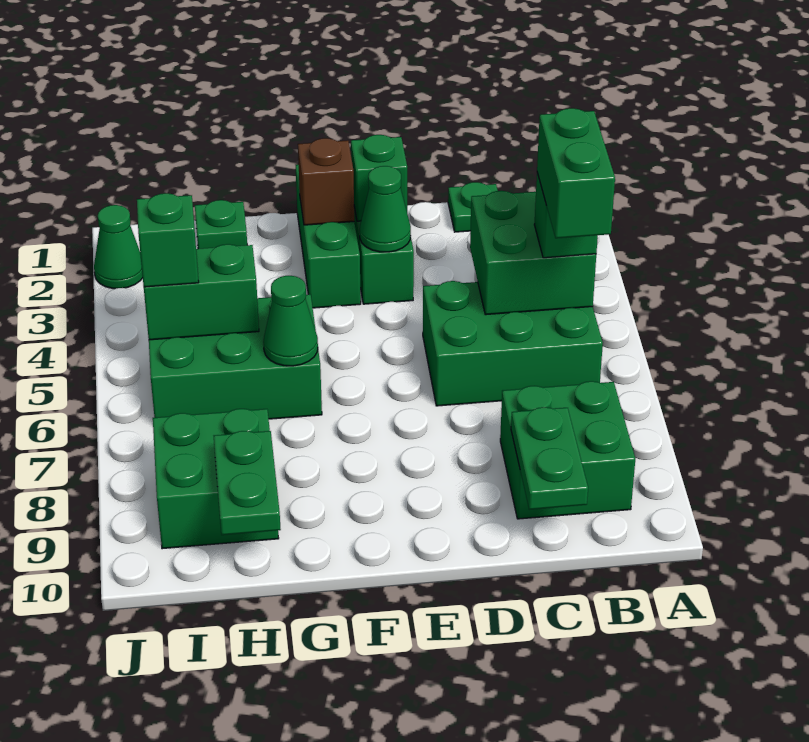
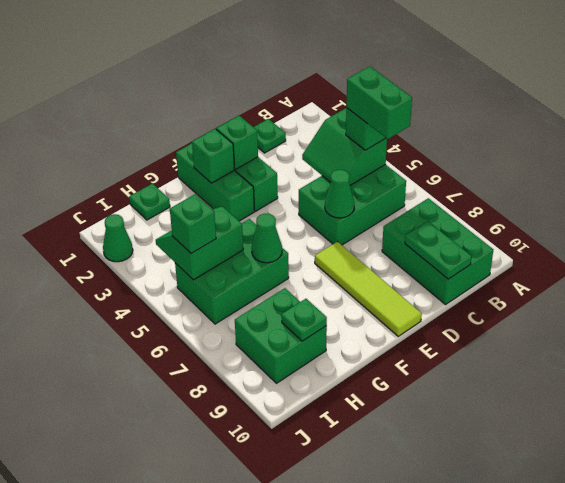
green brick B4:C5 level 2 -> green slope B4:C5 level 2 top B
green brick B8:C9 level 1 -> green brick B8:C10 level 1
green cone E3 level 2 -> green cone D6 level 2
none -> lime tile E7:E10 level 1
brown brick F2 level 2 -> green brick F2 level 2
green plate H9:H10 level 2 -> green plate H9 level 2

